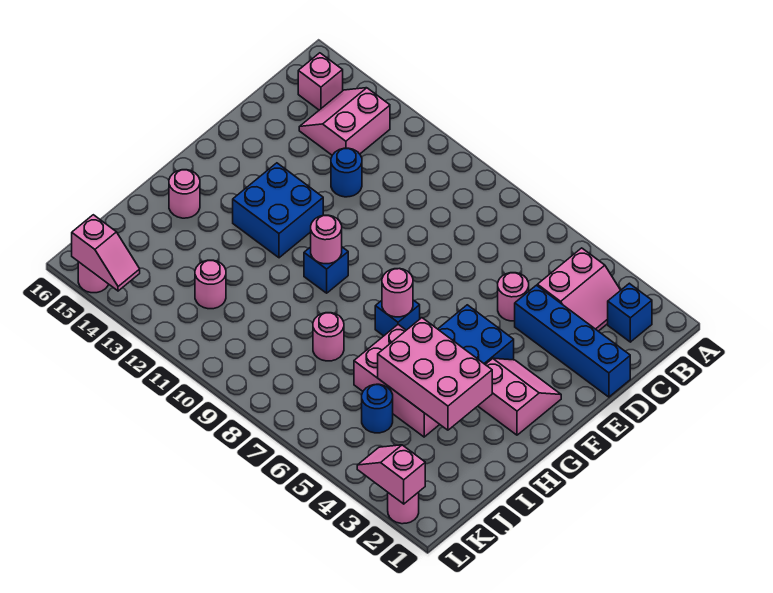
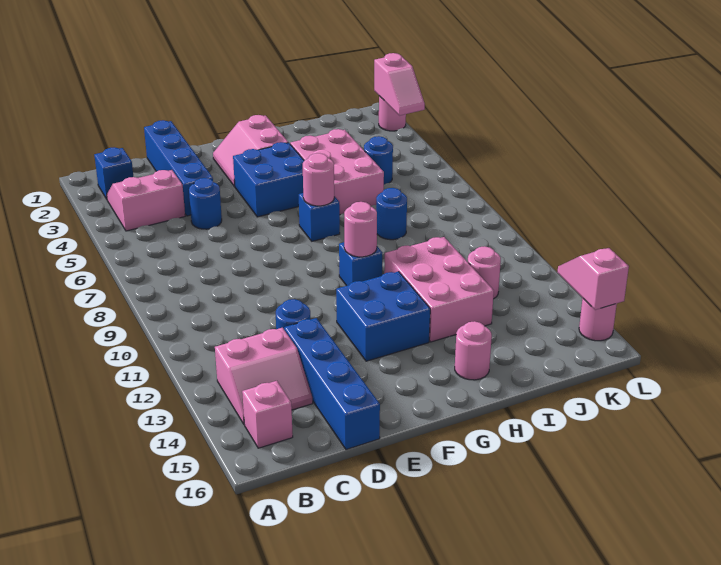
pink round brick D5 level 1 -> blue round brick D5 level 1
none -> blue brick D13:D16 level 1
pink brick H3:I5 level 2 -> pink brick H11:I13 level 1
pink round brick I8 level 1 -> blue round brick I8 level 1

